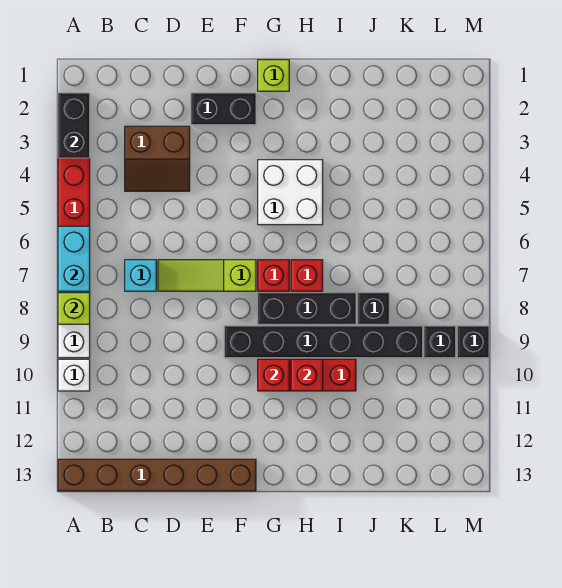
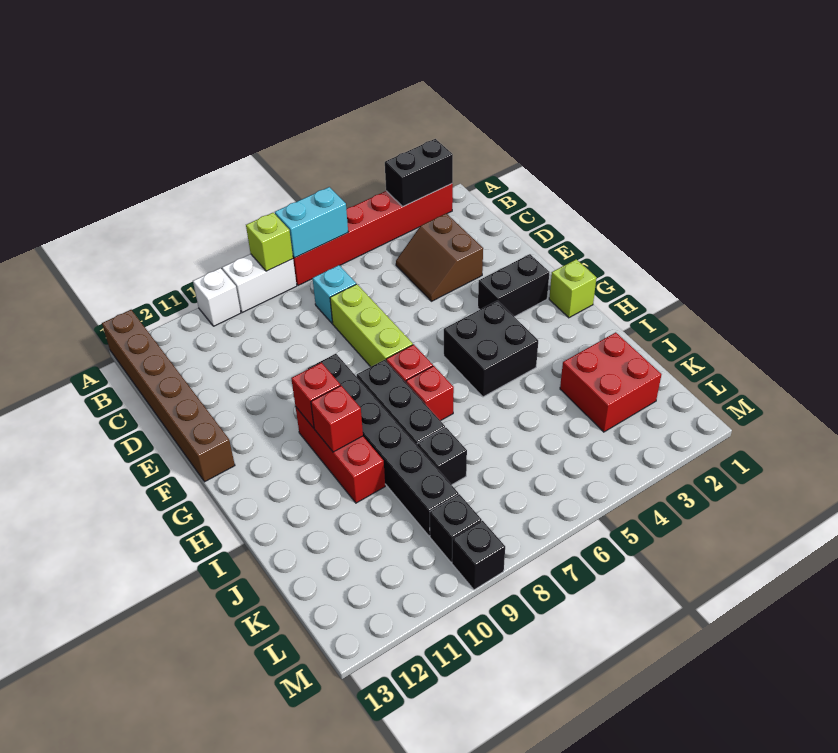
lime slope D7:F7 level 1 top F -> lime brick D7:F7 level 1
black brick E2:F2 level 1 -> black brick F2:F3 level 1
white brick G4:H5 level 1 -> black brick G4:H5 level 1
none -> red brick J2:K3 level 1

